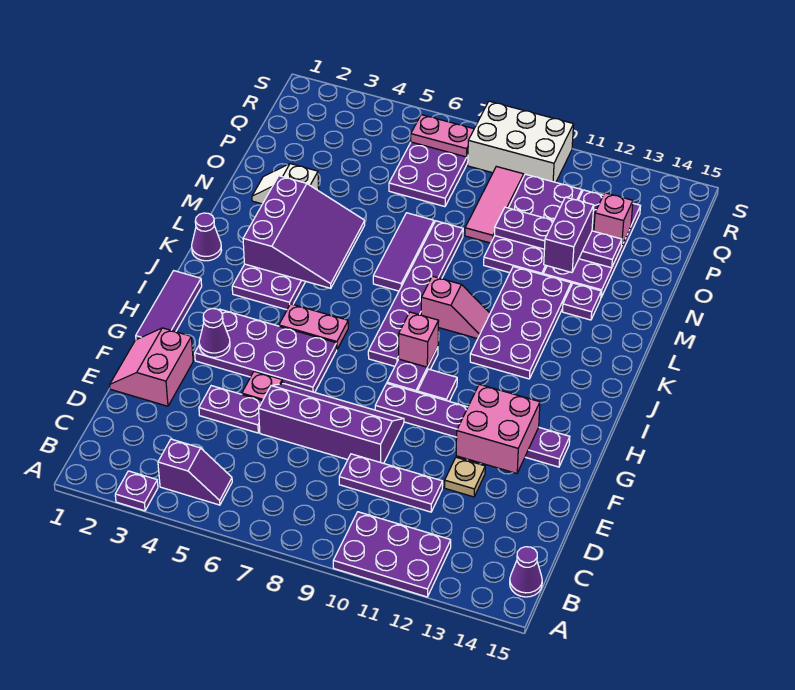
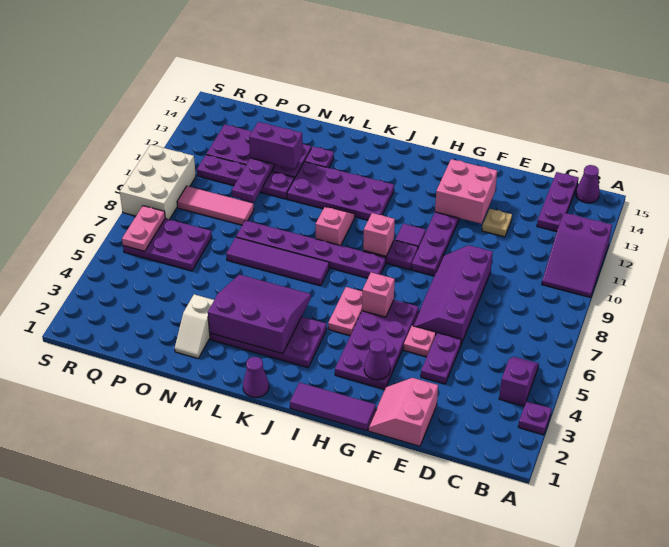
purple plate A10:B12 level 1 -> purple slope A10:B12 level 1 top 12
purple plate D9:D11 level 1 -> purple plate C13:C15 level 1
pink slope E1:F2 level 1 top 2 -> pink slope E1:F2 level 1 top E
purple tile L7:N7 level 1 -> purple tile K7:N7 level 1
purple plate N10:Q11 level 1 -> purple plate N11:Q11 level 1
pink brick P13 level 2 -> pink brick H6 level 2

